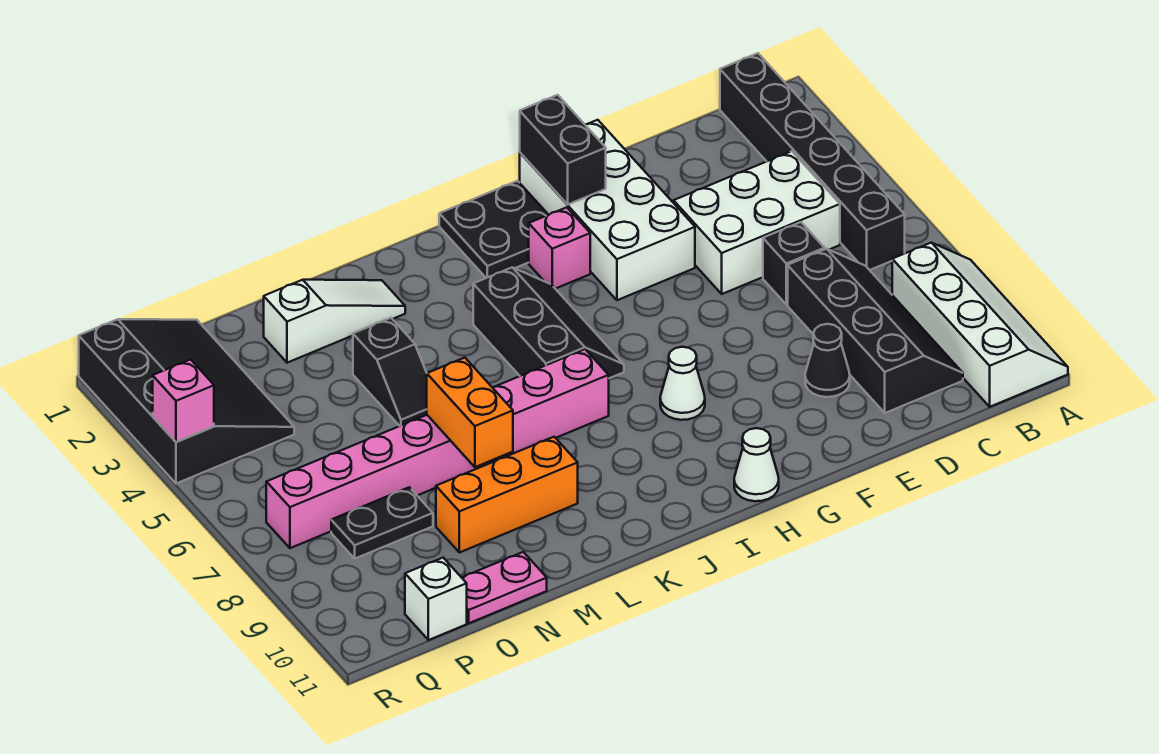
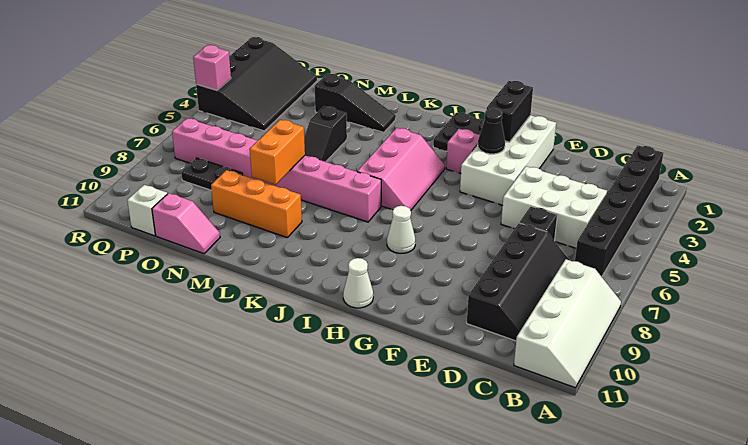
black cone E9 level 1 -> black cone G3 level 2
black slope I4:J6 level 1 top J -> pink slope I4:J6 level 1 top J
white slope L2:N2 level 1 top N -> black slope L2:N2 level 1 top N
pink plate N11:O11 level 1 -> pink slope N11:O11 level 1 top O

